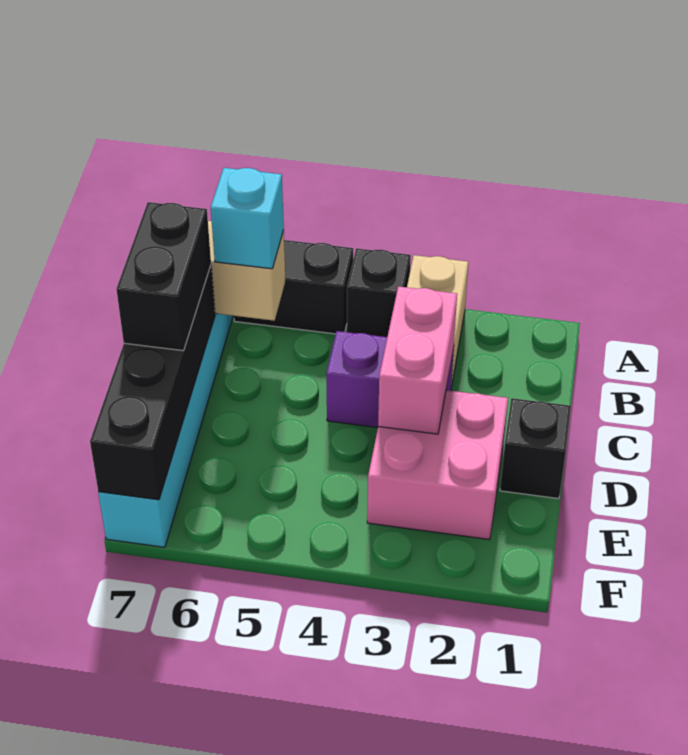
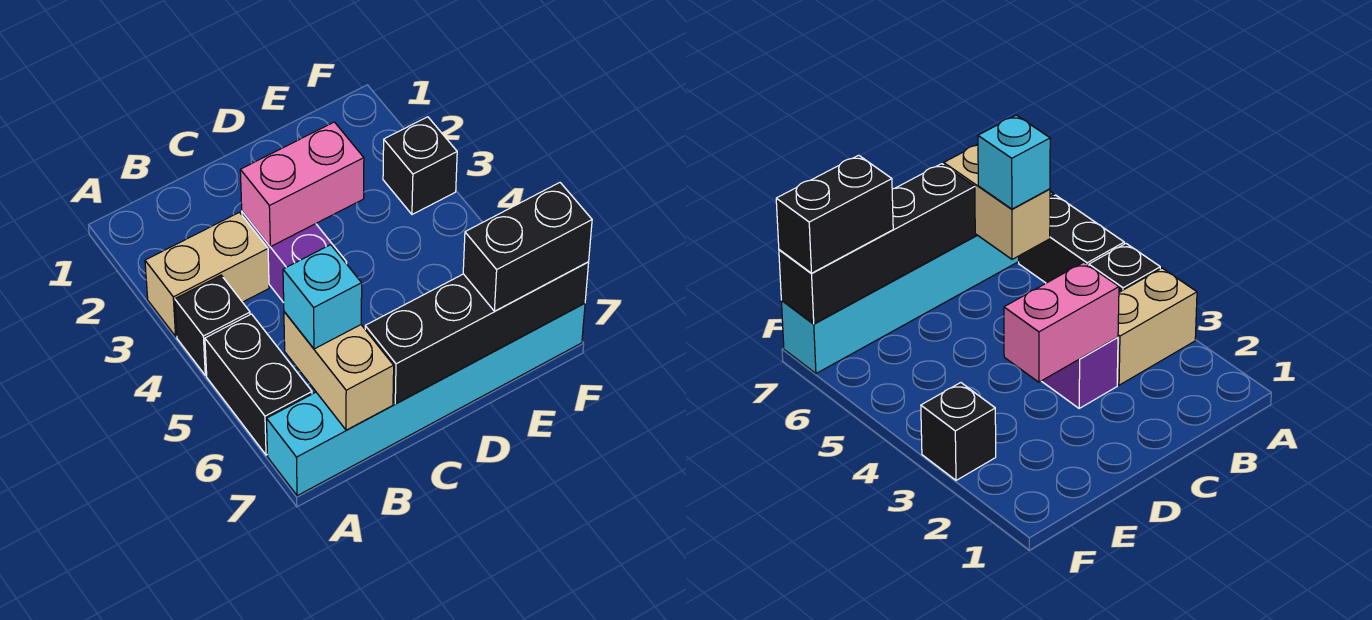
black brick C7:D7 level 3 -> black brick E7:F7 level 3
black brick D1 level 1 -> black brick F3 level 1
pink brick D2:E3 level 1 -> none

